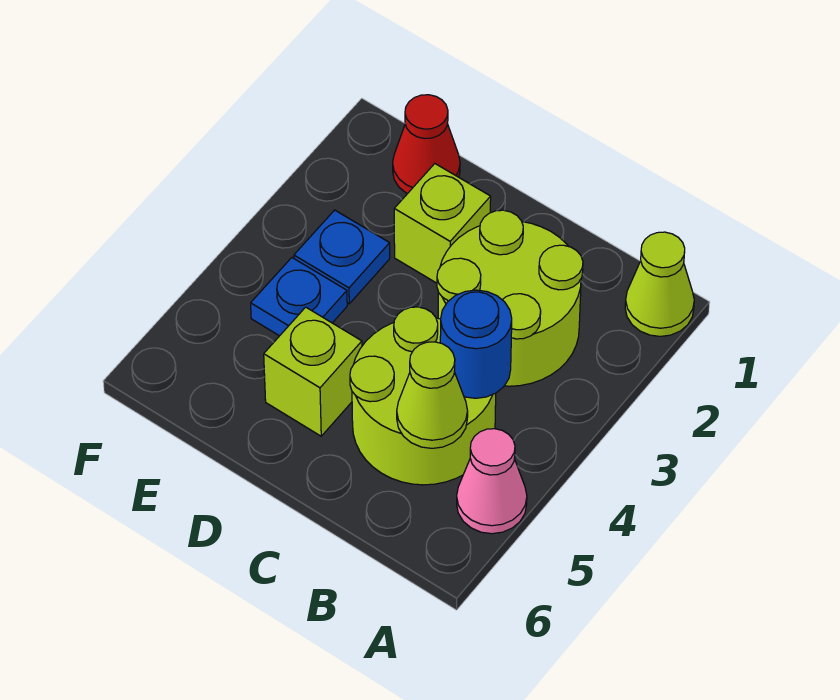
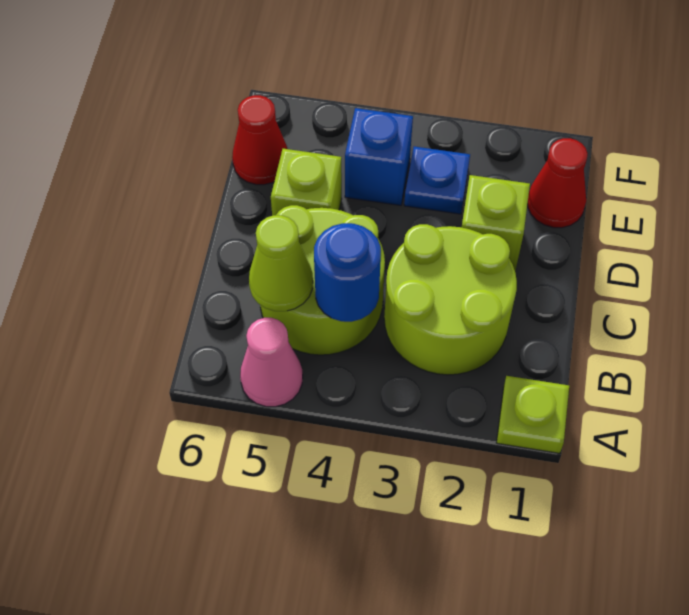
lime cone A1 level 1 -> lime plate A1 level 1
blue plate E4 level 1 -> blue brick E4 level 1
none -> red cone E6 level 1

